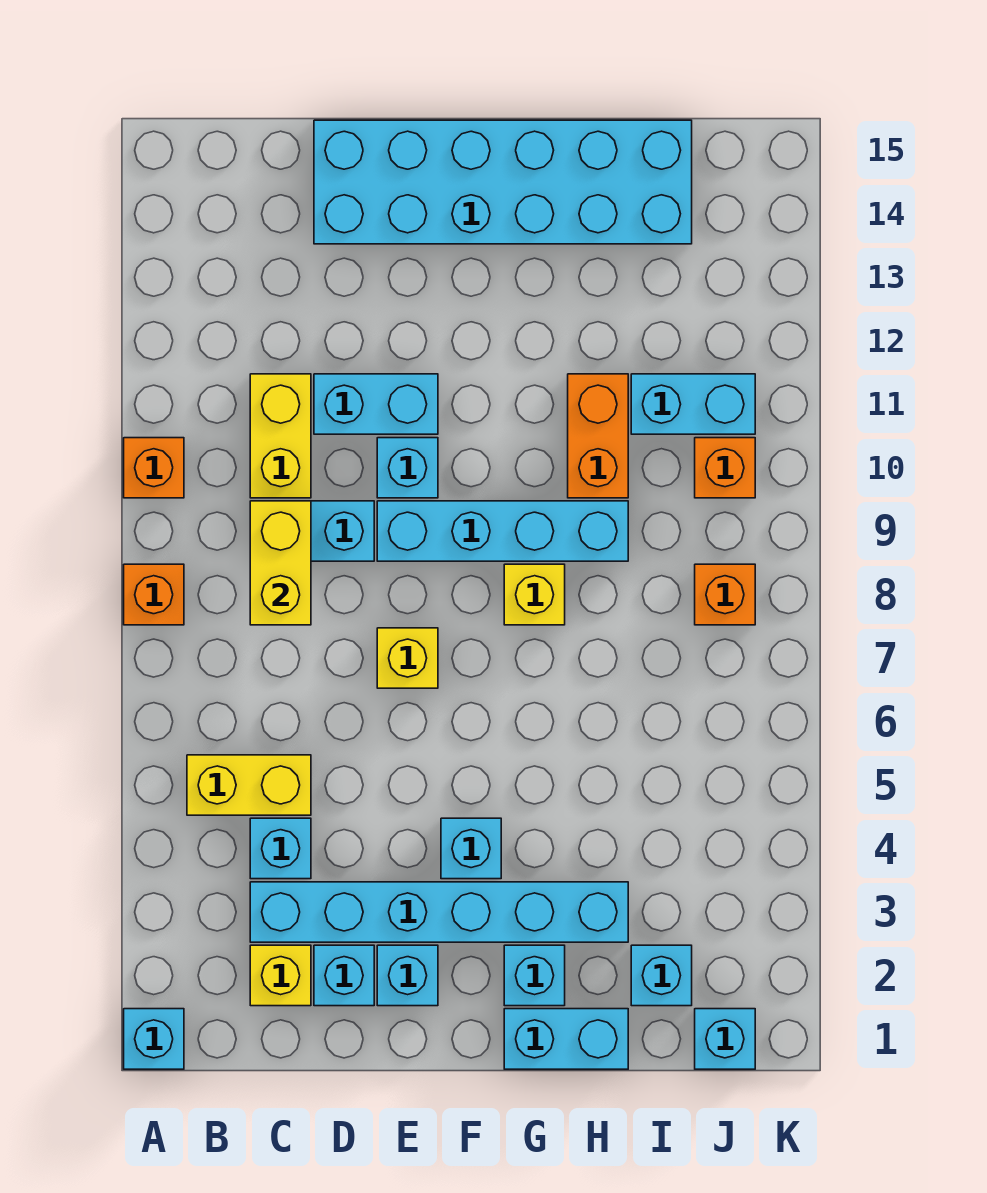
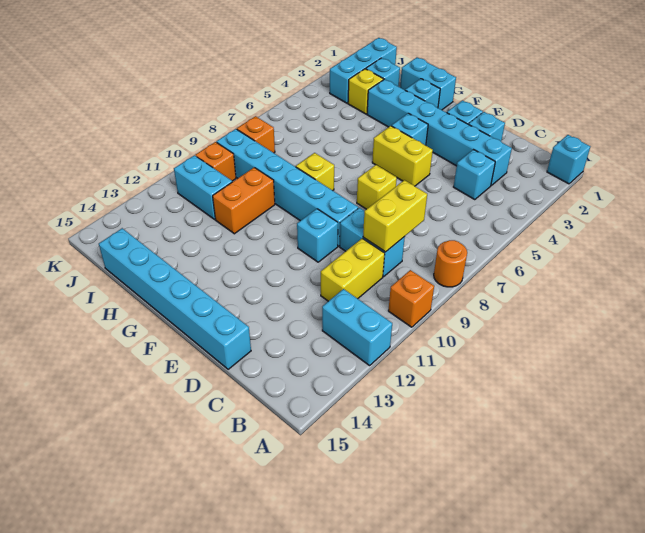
orange brick A8 level 1 -> orange round brick A8 level 1
yellow brick B5:C5 level 1 -> yellow brick E5:F5 level 1
yellow brick C2 level 1 -> yellow brick I3 level 1
cyan brick D11:E11 level 1 -> cyan brick A12:B12 level 1
cyan brick D14:I15 level 1 -> cyan brick D15:I15 level 1
cyan brick E9:H9 level 1 -> cyan brick E9:J9 level 1
cyan brick J1 level 1 -> cyan brick J1:J3 level 1

